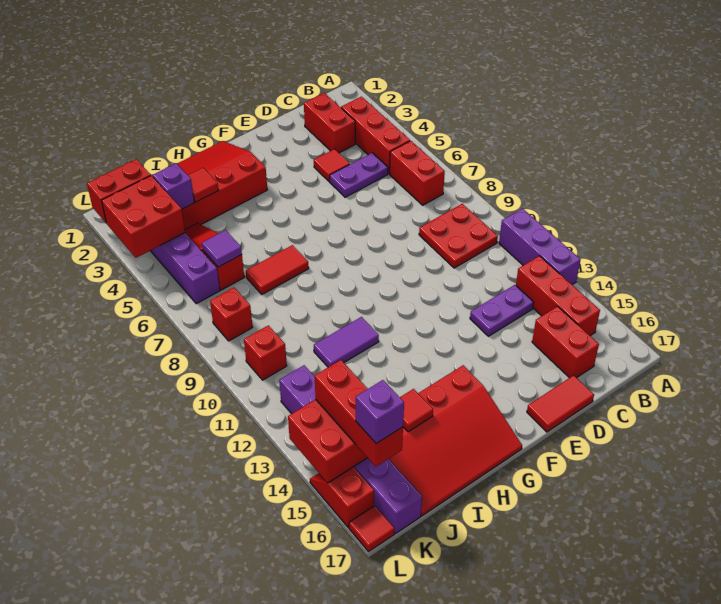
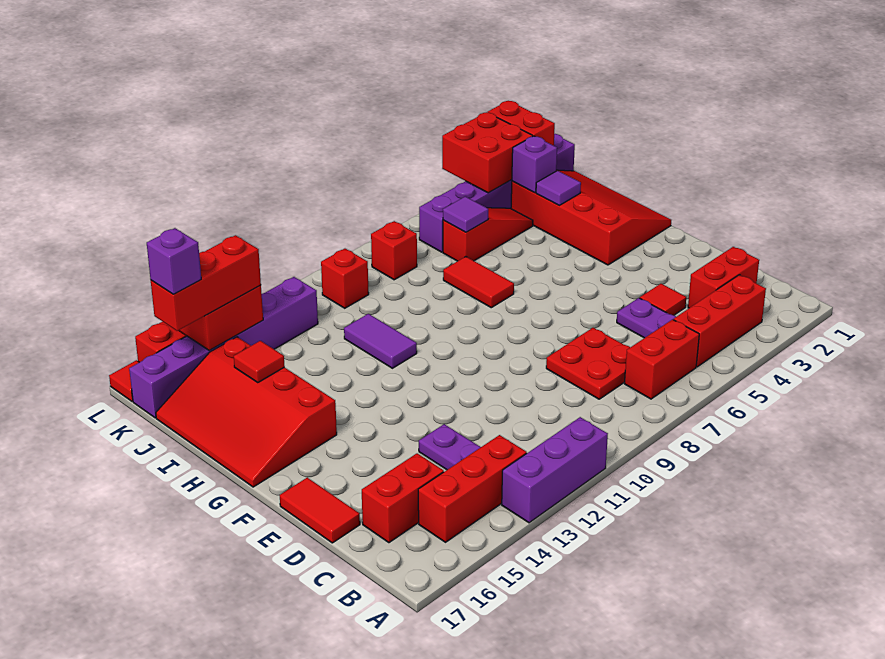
red plate B9:C10 level 1 -> red plate C7:D8 level 1
red tile I3 level 2 -> purple tile I3 level 2

